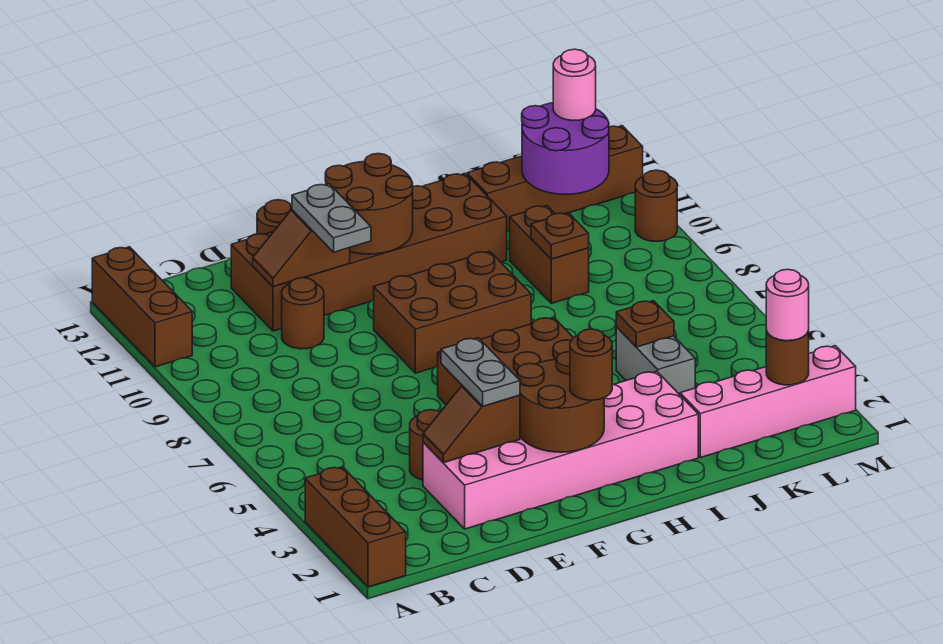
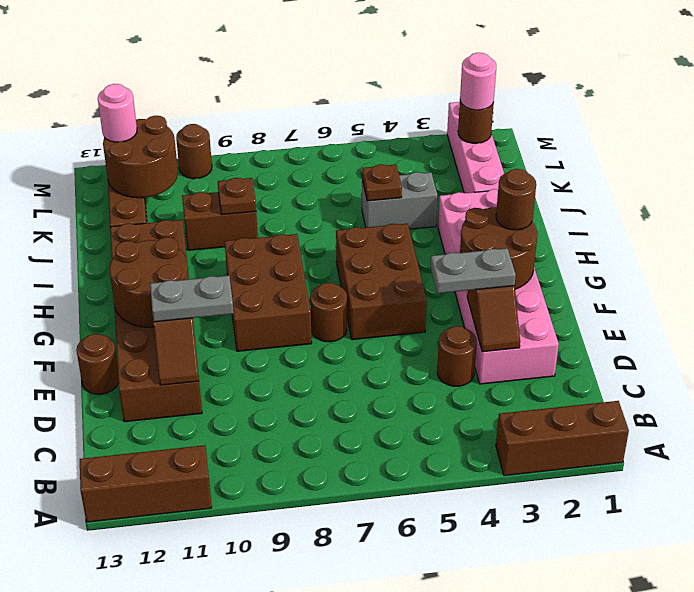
brown round brick D10 level 1 -> brown round brick F7 level 1
purple round brick K11:L12 level 2 -> brown round brick K11:L12 level 2

